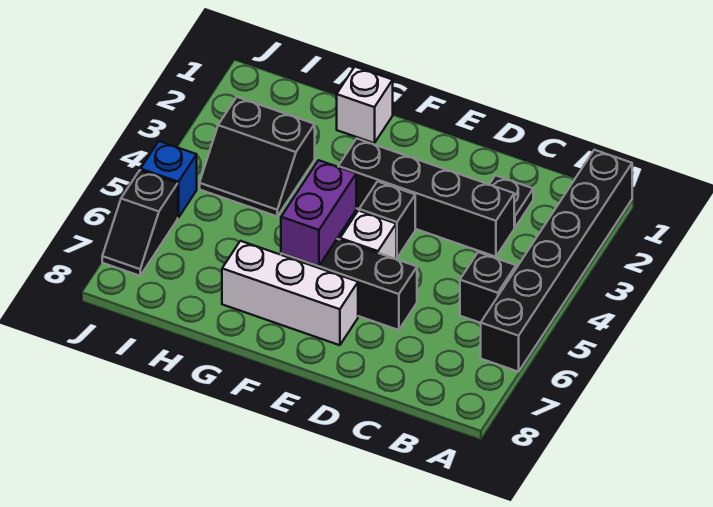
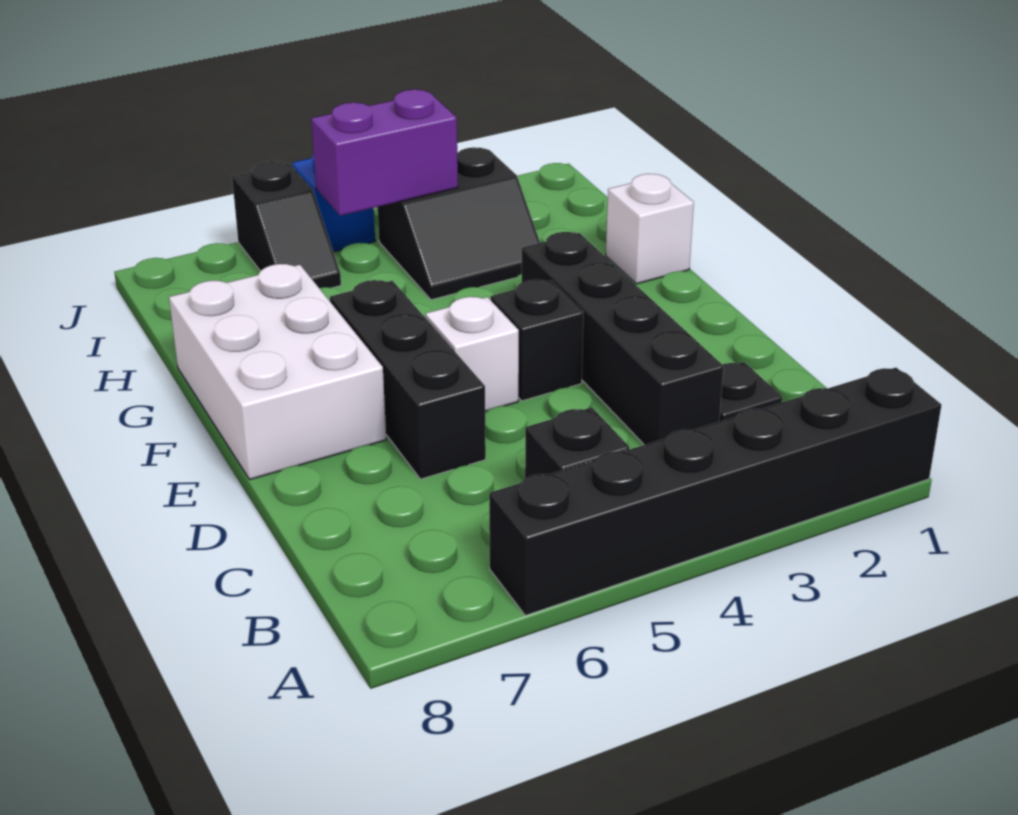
white brick E7:G7 level 1 -> white brick E7:G8 level 1
purple brick F5:F6 level 2 -> purple brick I4:I5 level 2
black slope H3:I4 level 1 top 3 -> black slope H3:I4 level 1 top I
black slope J6:J7 level 1 top 6 -> black slope I6:J6 level 1 top J

